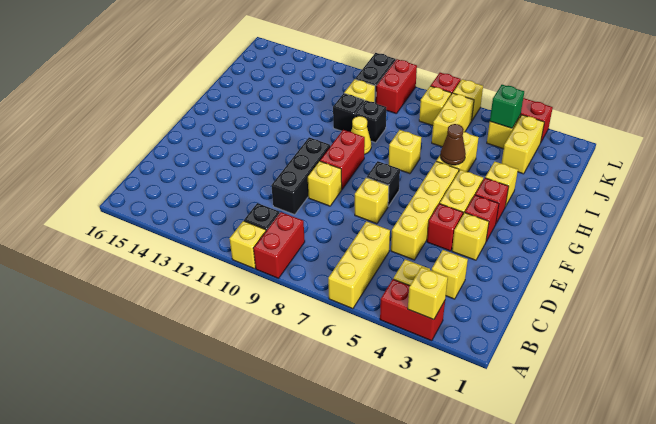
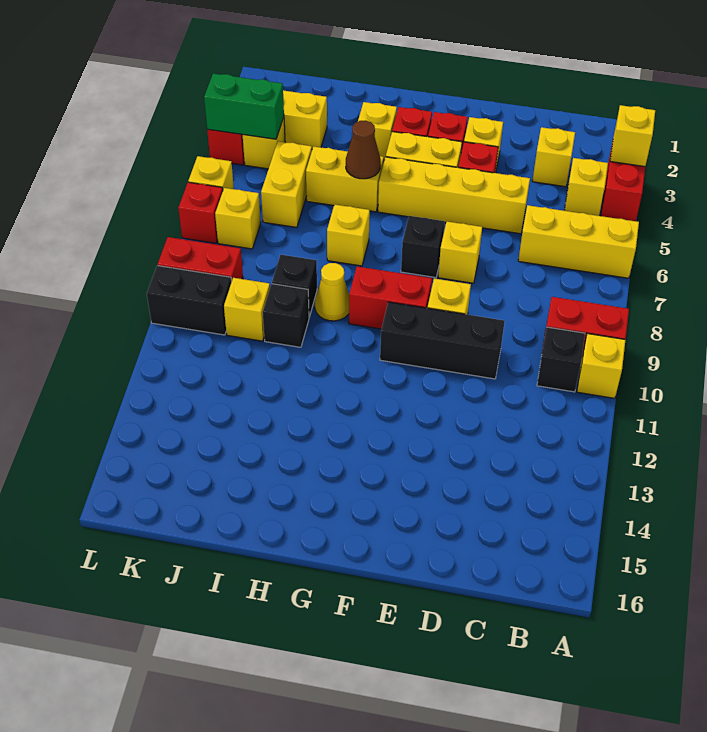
yellow brick J6:K6 level 1 -> yellow brick J5:J6 level 1
green brick K4 level 2 -> green brick K4:L4 level 2

